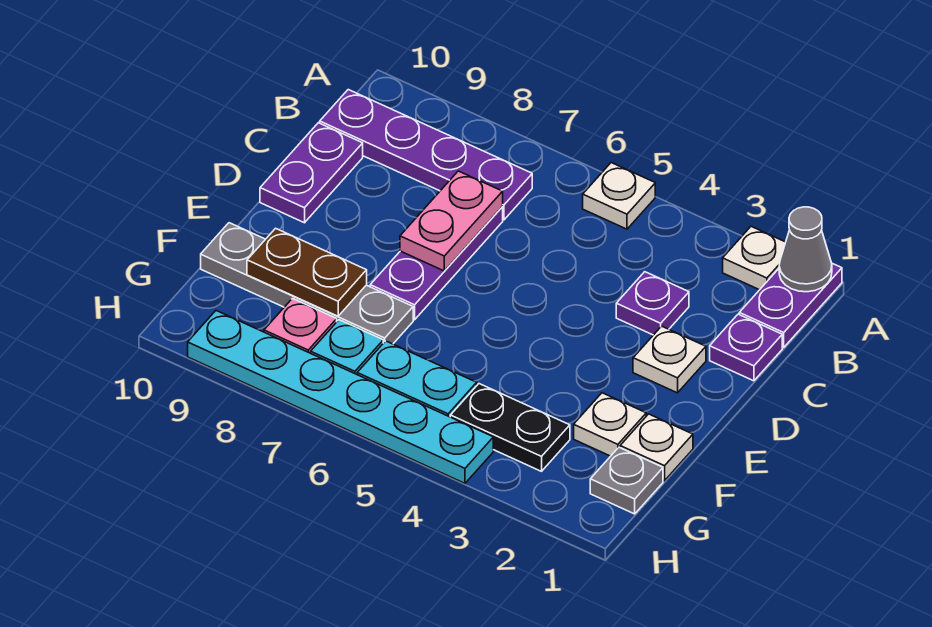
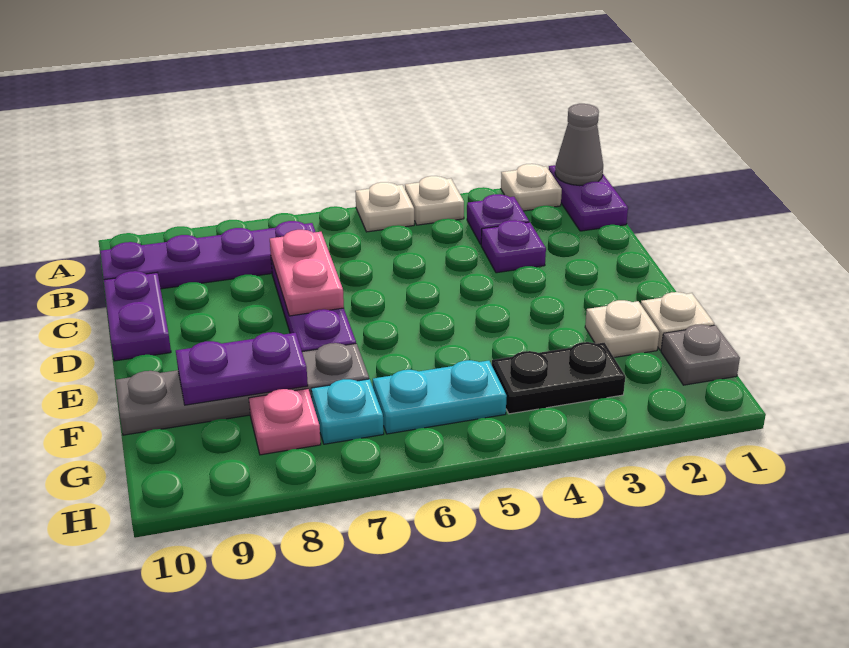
purple plate C1 level 1 -> purple plate B3 level 1
white plate D2 level 1 -> white plate A4 level 1
brown plate F8:F9 level 2 -> purple plate F8:F9 level 2
cyan plate H4:H9 level 1 -> none

